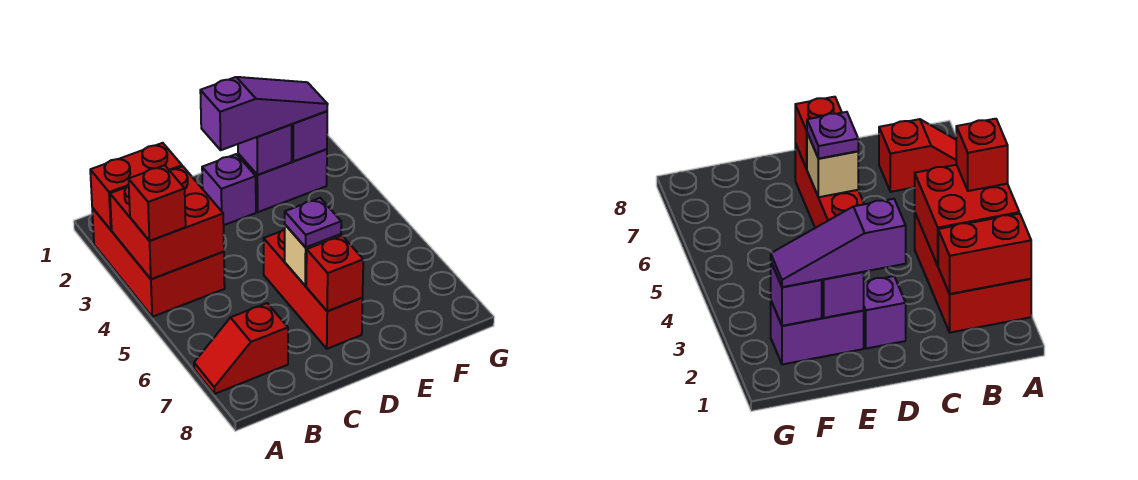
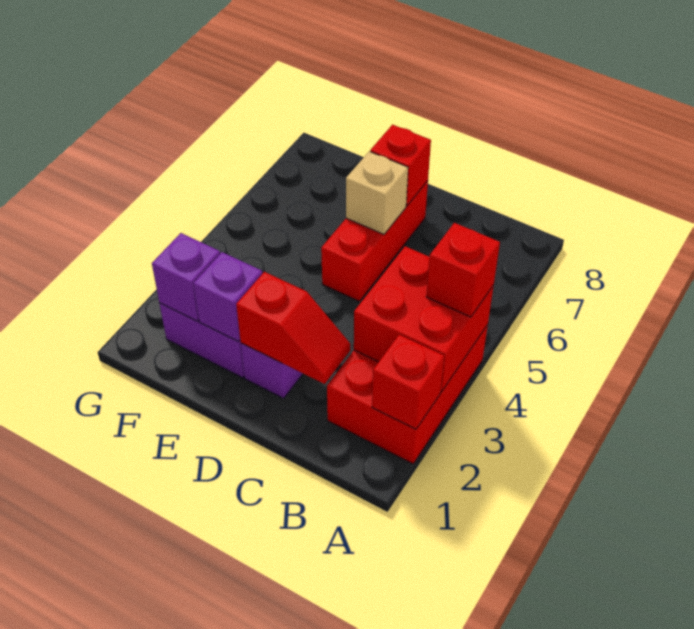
red brick A2:B2 level 2 -> red brick A2 level 2
red slope A7:B7 level 1 top B -> red slope C2:D2 level 2 top D
purple slope D2:F2 level 3 top D -> none
purple plate D6 level 3 -> none

